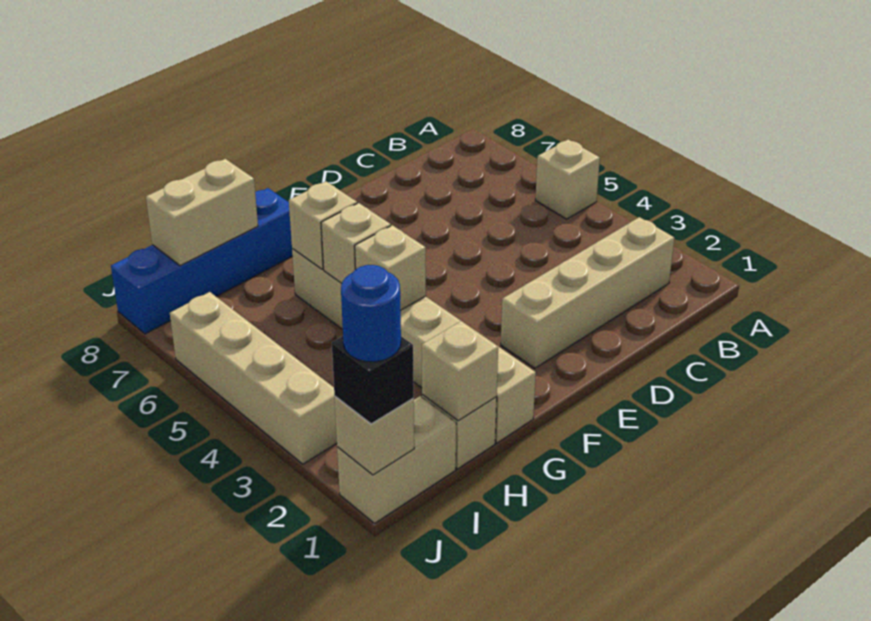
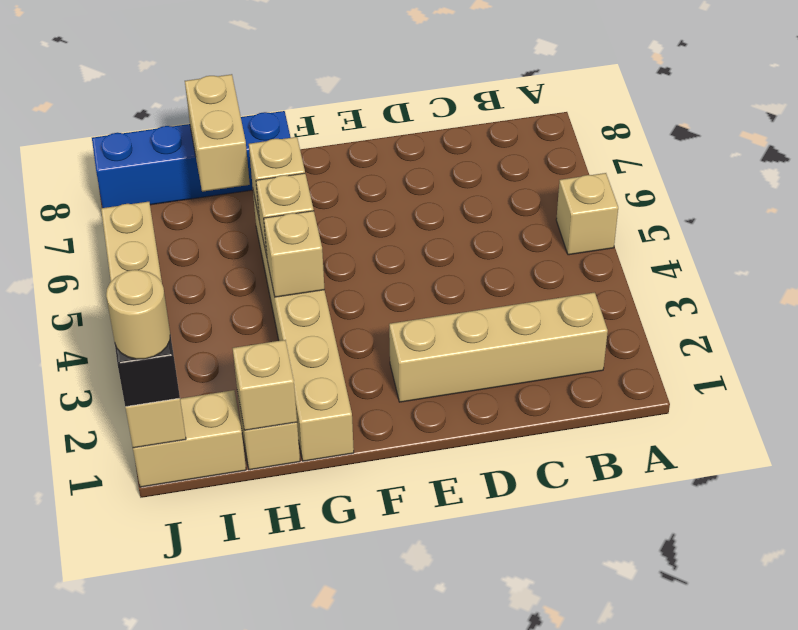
tan brick H8:I8 level 2 -> tan brick H7:H8 level 2
blue round brick J1 level 4 -> tan round brick J1 level 4

